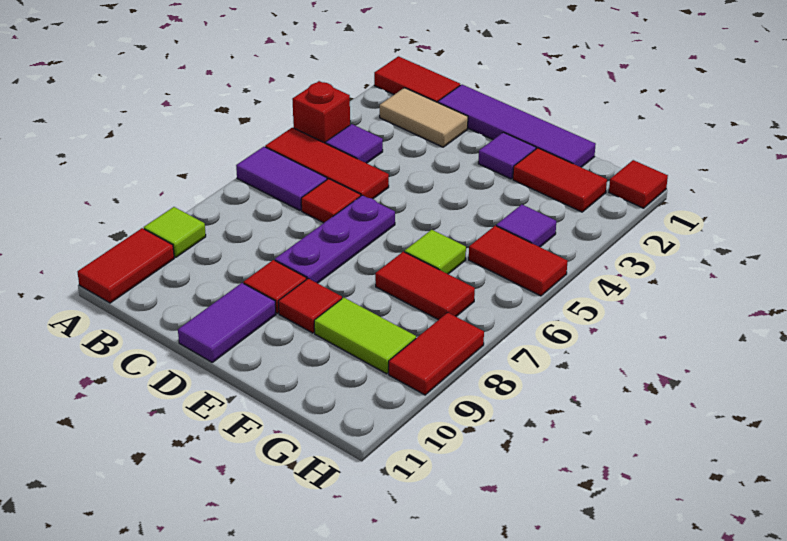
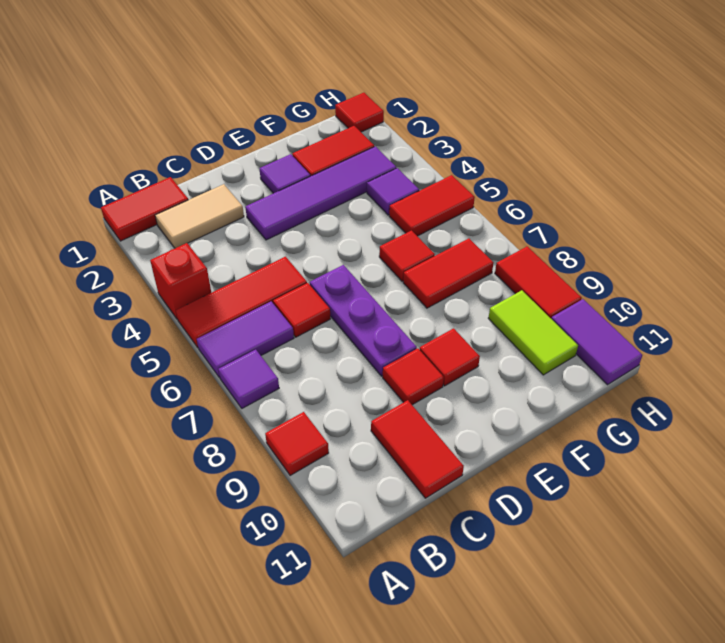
lime tile A9 level 1 -> red tile A9 level 1
red tile A10:A11 level 1 -> red tile C10:C11 level 1
purple tile B4 level 1 -> purple tile A7 level 1
purple tile C1:F1 level 1 -> purple tile D3:G3 level 1
purple tile D10:D11 level 1 -> purple tile H10:H11 level 1
lime tile F6 level 1 -> red tile F6 level 1
lime tile F9:G9 level 1 -> lime tile G9:G10 level 1

